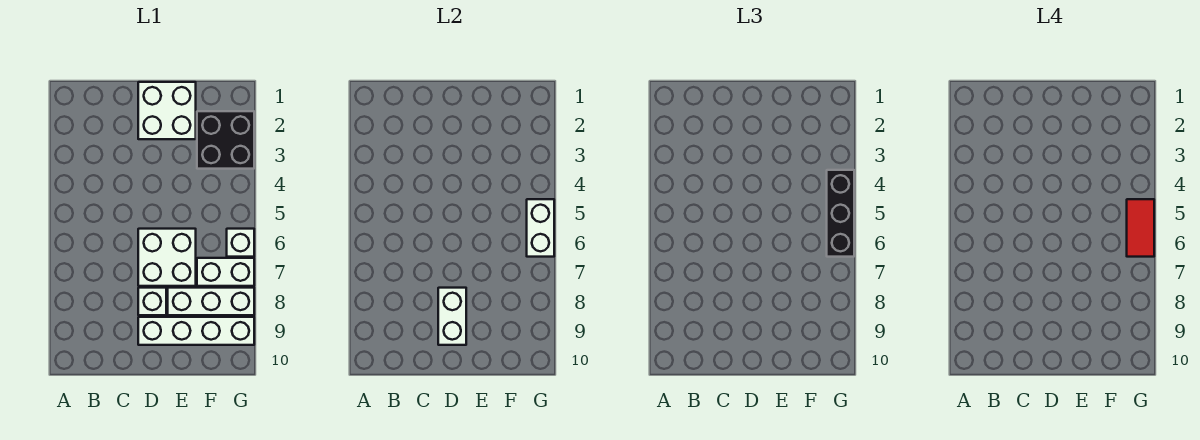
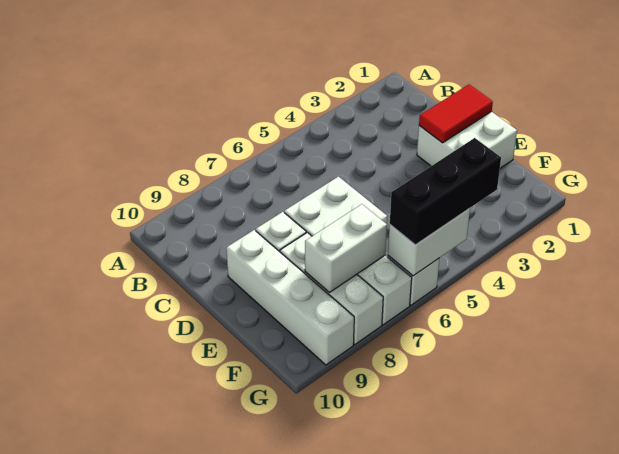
white brick D8:D9 level 2 -> white brick F7:F8 level 2
black brick F2:G3 level 1 -> none
red tile G5:G6 level 4 -> red tile D1:D2 level 2

